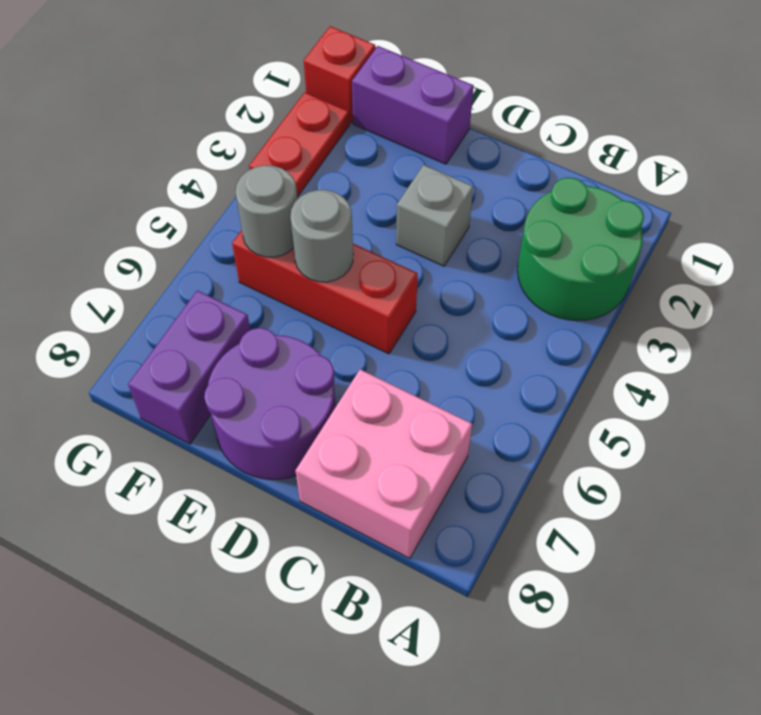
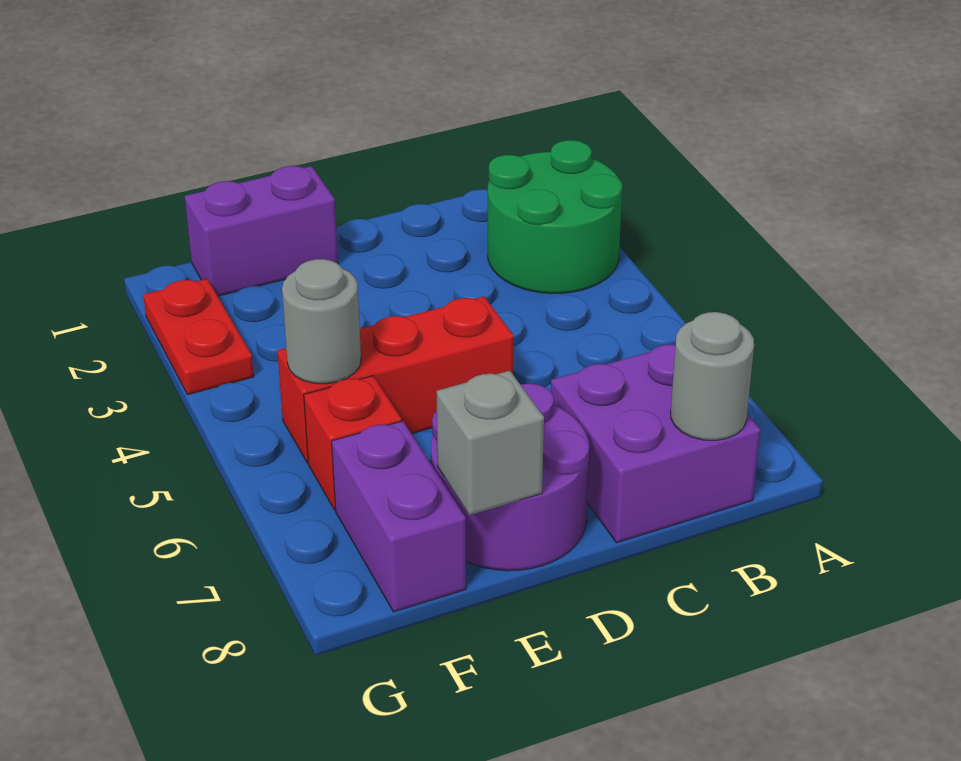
pink brick B7:C8 level 1 -> purple brick B7:C8 level 1
grey brick D3 level 1 -> grey brick E8 level 2
grey round brick E5 level 2 -> grey round brick B8 level 2
red brick G1 level 1 -> red brick F6 level 1

